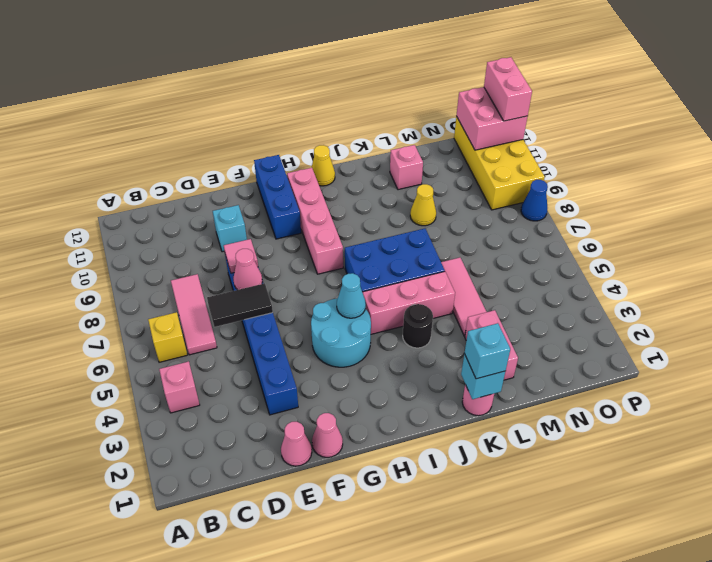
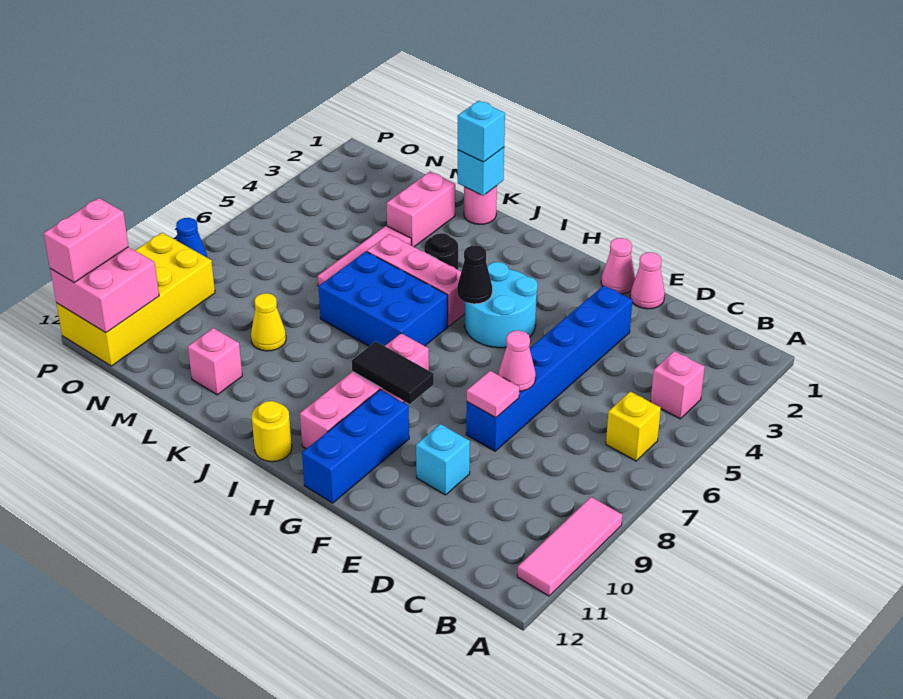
pink tile C6:C8 level 1 -> pink tile A9:A11 level 1
black tile D6:E6 level 2 -> black tile G9:H9 level 2
cyan cone H5 level 2 -> black cone H5 level 2
yellow cone I12 level 1 -> yellow round brick I12 level 1

